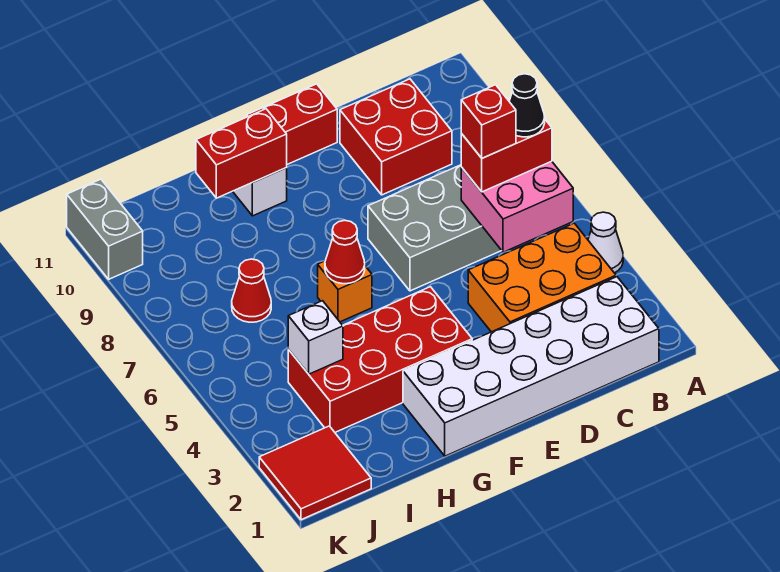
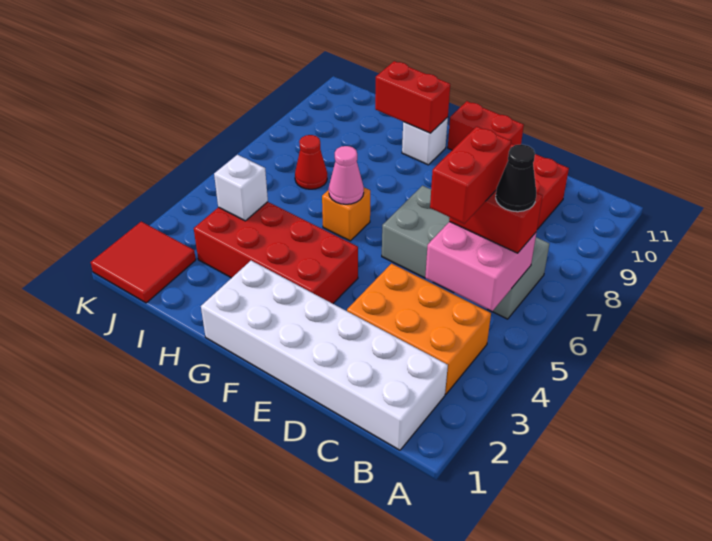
white cone A4 level 1 -> none
red brick C6 level 4 -> red brick C5:C6 level 4
red cone G6 level 2 -> pink cone G6 level 2
grey brick K10:K11 level 1 -> none

